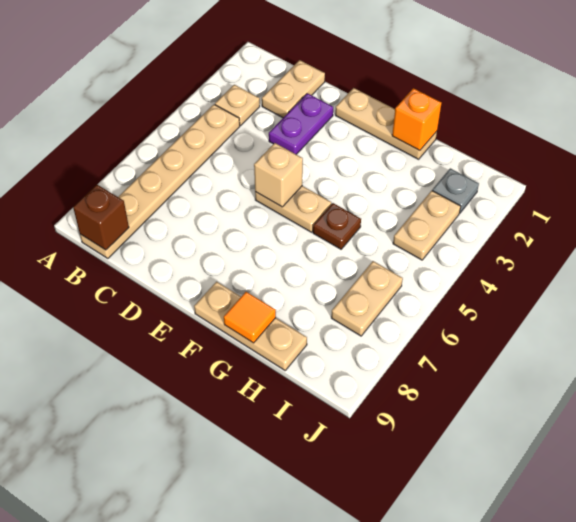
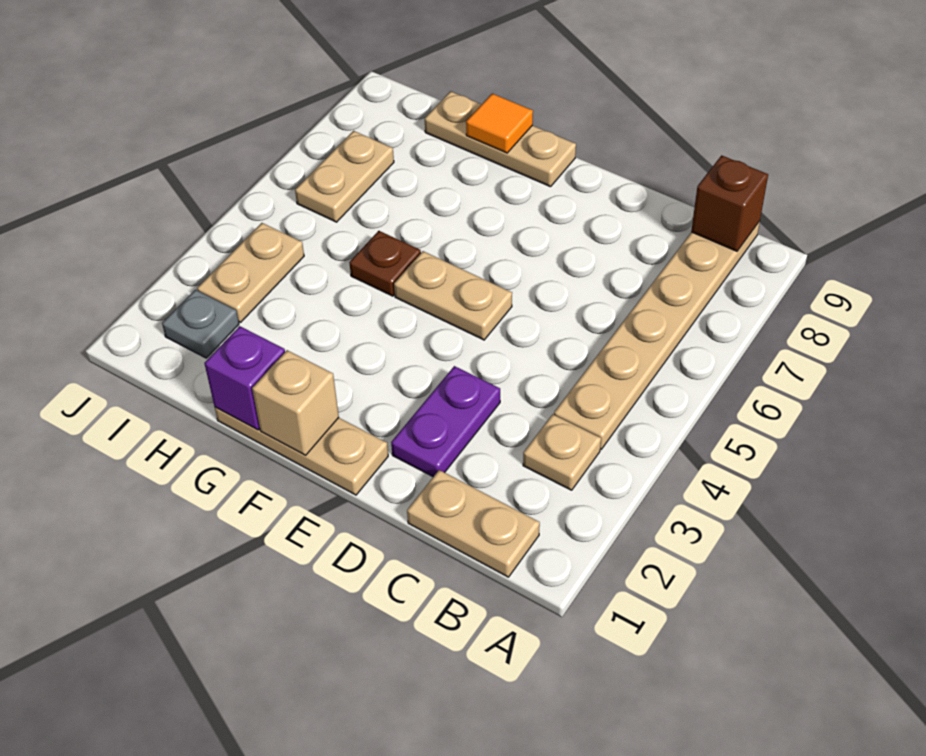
tan plate C1:C2 level 1 -> tan plate B1:C1 level 1
tan brick E5 level 2 -> tan brick F1 level 2
orange brick G1 level 2 -> purple brick G1 level 2

